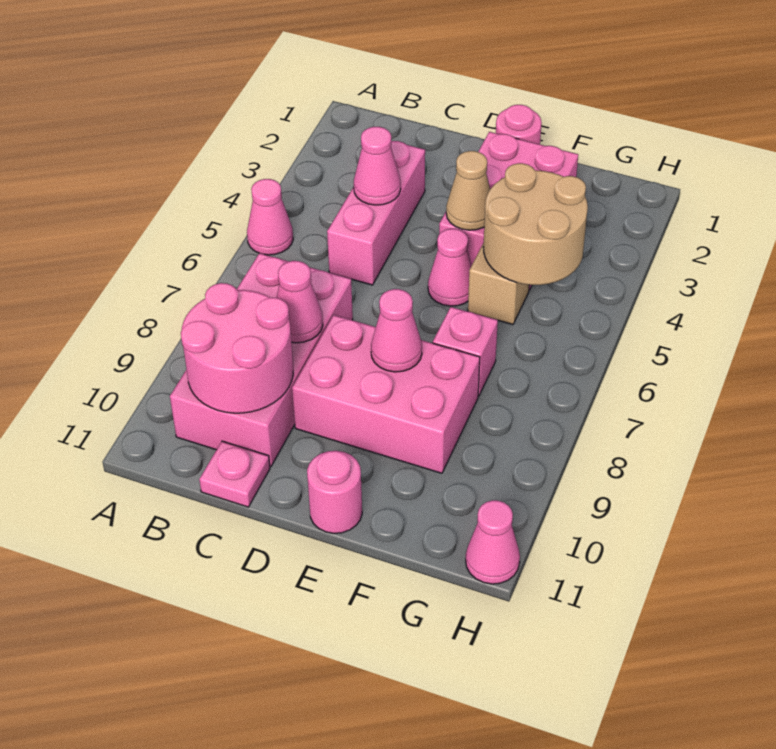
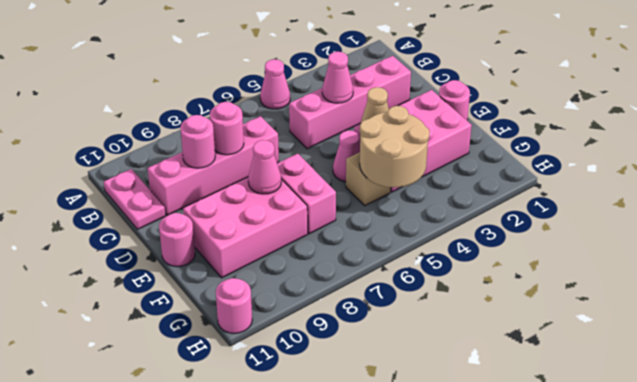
pink brick B7:C10 level 1 -> pink brick C7:C10 level 1
pink round brick B9:C10 level 2 -> pink round brick C9 level 2
pink brick C3:C5 level 1 -> pink brick C2:C5 level 1
pink cone C8 level 2 -> pink round brick C8 level 2
pink plate C11 level 1 -> pink plate B11:C11 level 1
pink brick D8:F9 level 1 -> pink brick E8:F10 level 1
pink brick F7 level 1 -> pink brick E7:F7 level 1
pink cone H11 level 1 -> pink round brick H11 level 1

